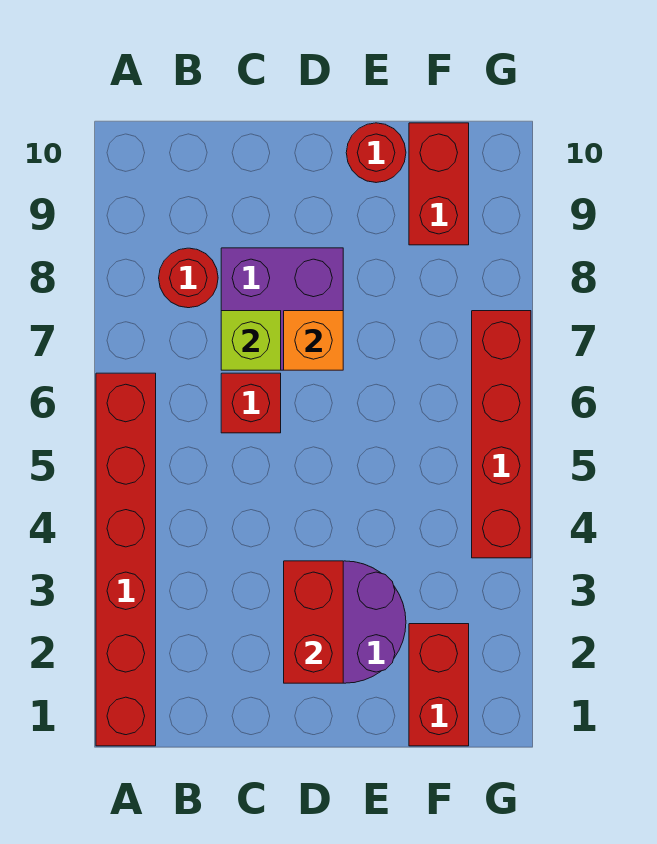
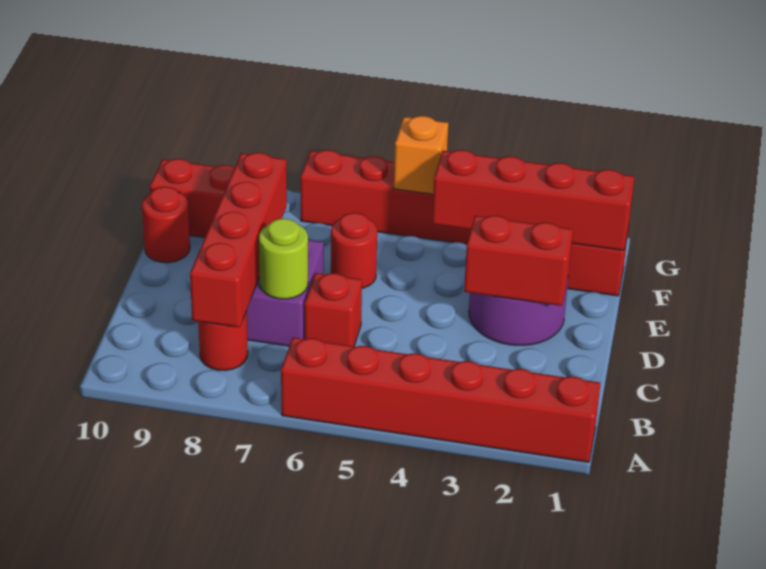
none -> red brick B8:E8 level 2
lime brick C7 level 2 -> lime round brick C7 level 2
orange brick D7 level 2 -> orange brick G5 level 2
none -> red round brick E6 level 1
none -> red brick F1:F4 level 2

